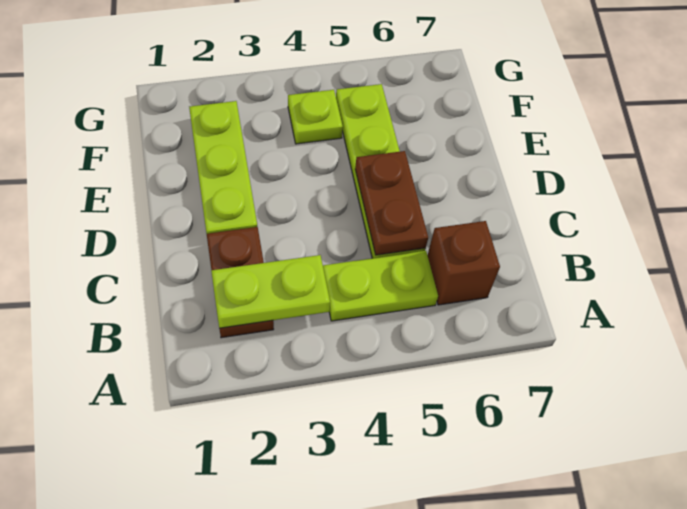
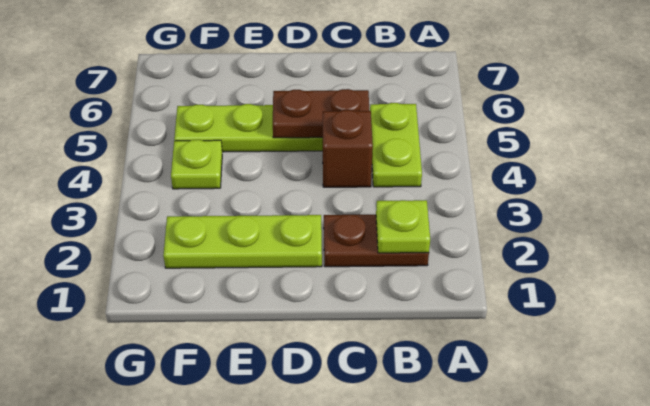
lime plate B2:B3 level 2 -> lime plate B2 level 2
brown brick B6 level 1 -> brown brick C4 level 1

